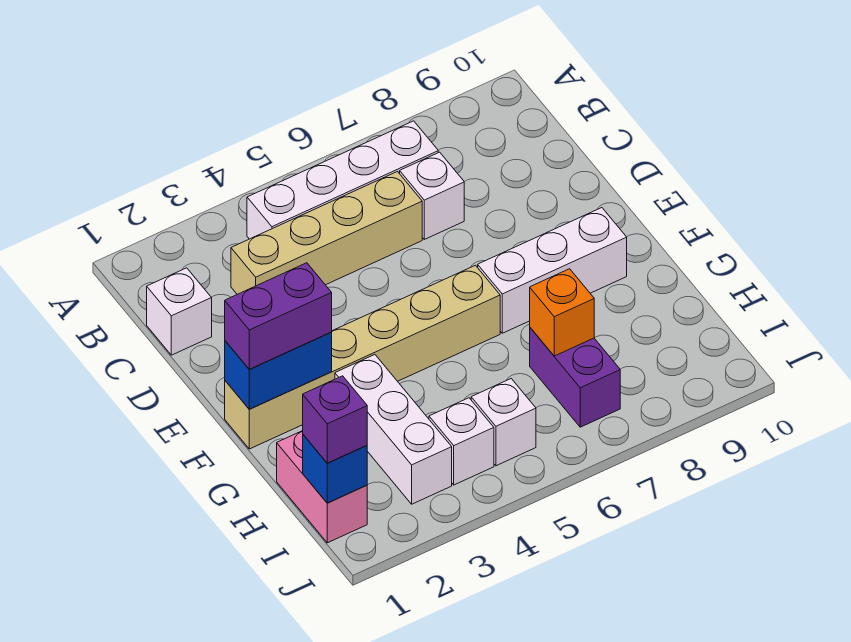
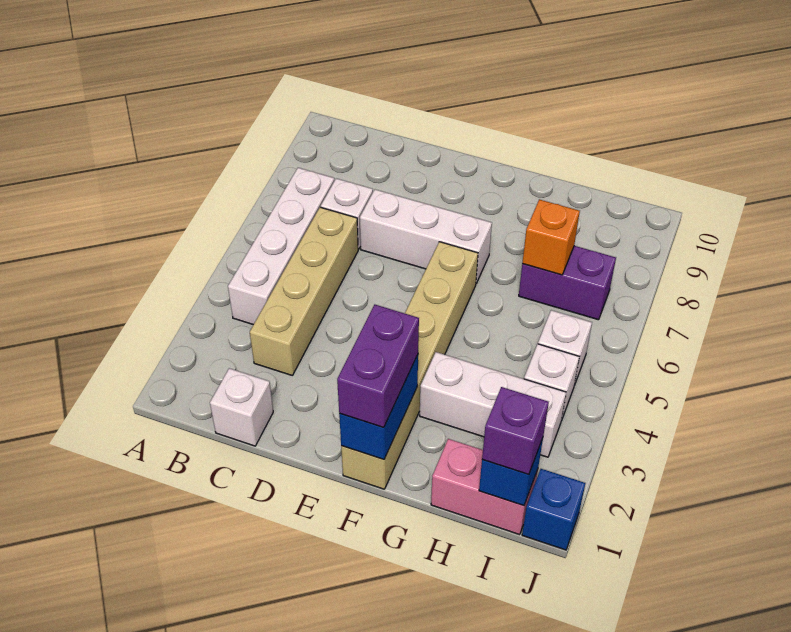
white brick F7:F9 level 1 -> white brick D7:F7 level 1
none -> blue brick J1 level 1

